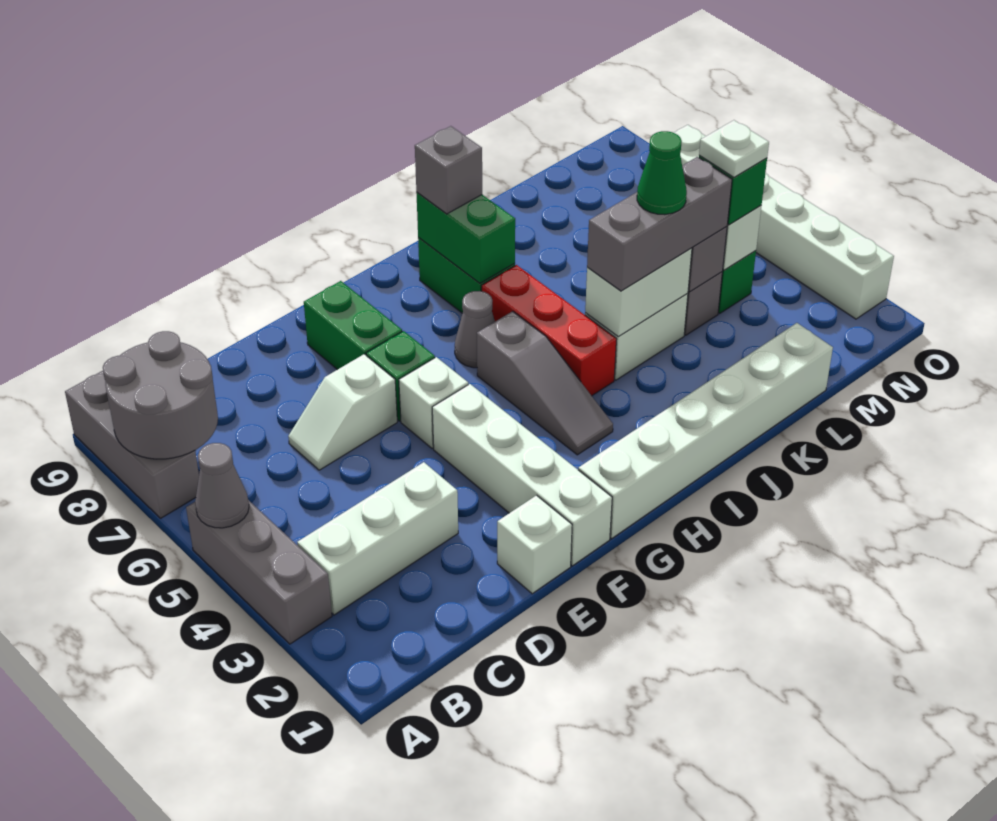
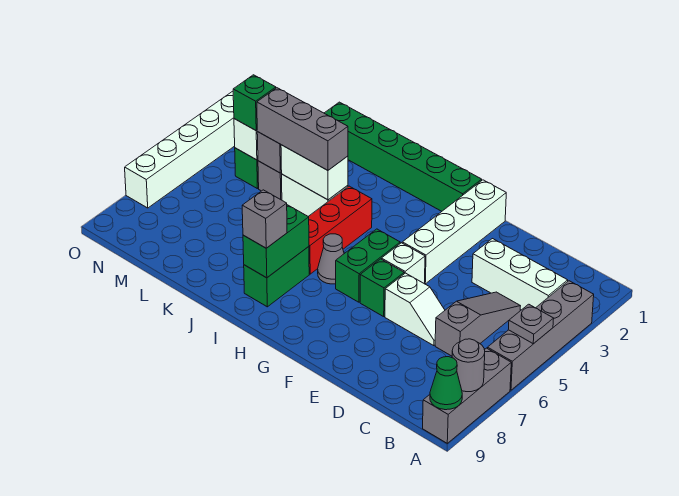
grey brick A3:A5 level 1 -> grey brick A3:A6 level 1
grey cone A5 level 2 -> grey plate A5 level 2
grey round brick A7:B8 level 2 -> grey round brick A8 level 2
white brick E1 level 1 -> none
green brick F7:F8 level 1 -> green brick G5:G6 level 1
white brick G1:L1 level 1 -> green brick G1:L1 level 1
grey slope H3:H5 level 1 top 5 -> grey slope C4:C6 level 1 top 6
green cone K4 level 4 -> green cone A9 level 2
white plate M4 level 4 -> none

